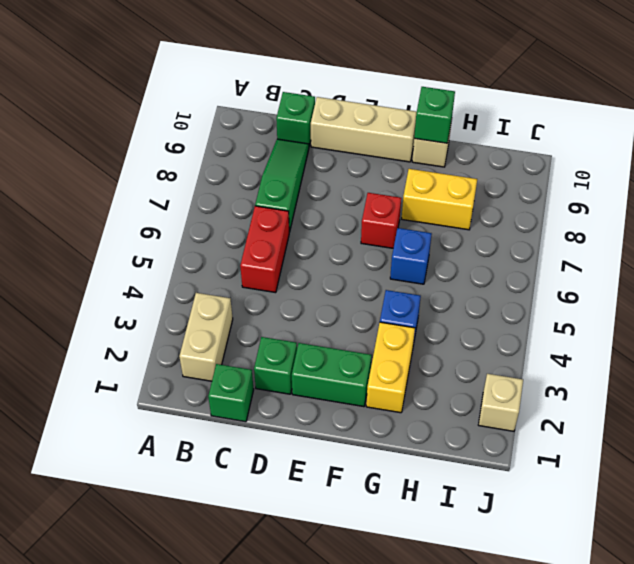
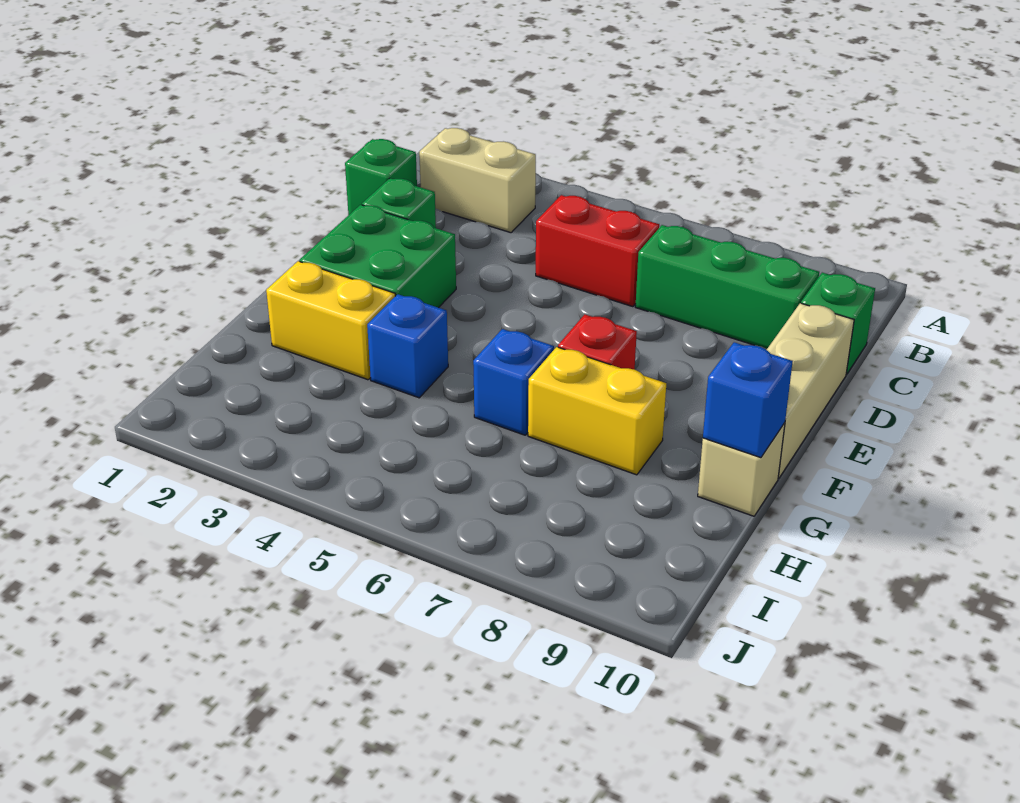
green slope C7:C9 level 1 top 7 -> green brick C7:C9 level 1
green brick E2:F2 level 1 -> green brick E2:F3 level 1
yellow brick G8:H8 level 1 -> yellow brick G7:G8 level 1
green brick G10 level 2 -> blue brick G10 level 2
tan brick J2 level 1 -> none

